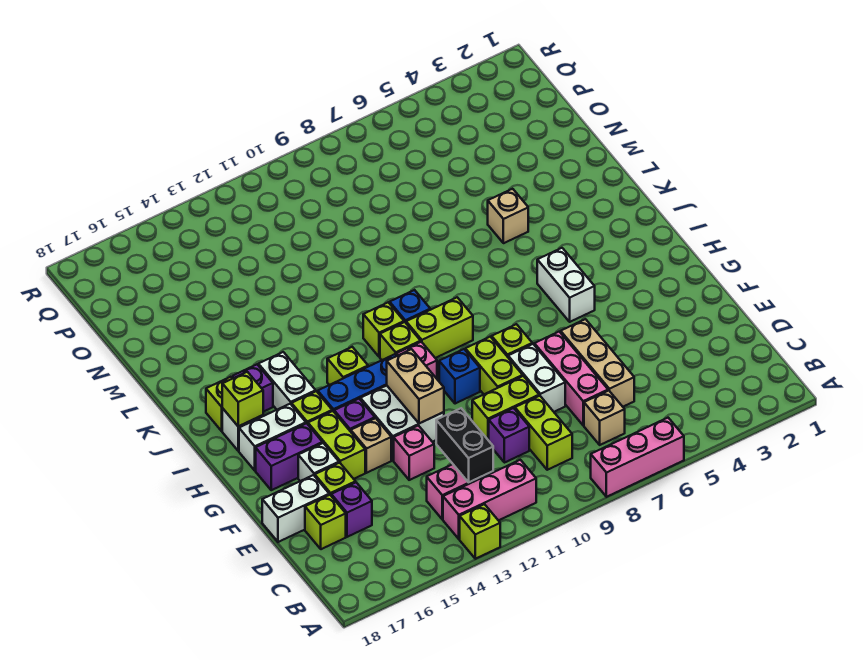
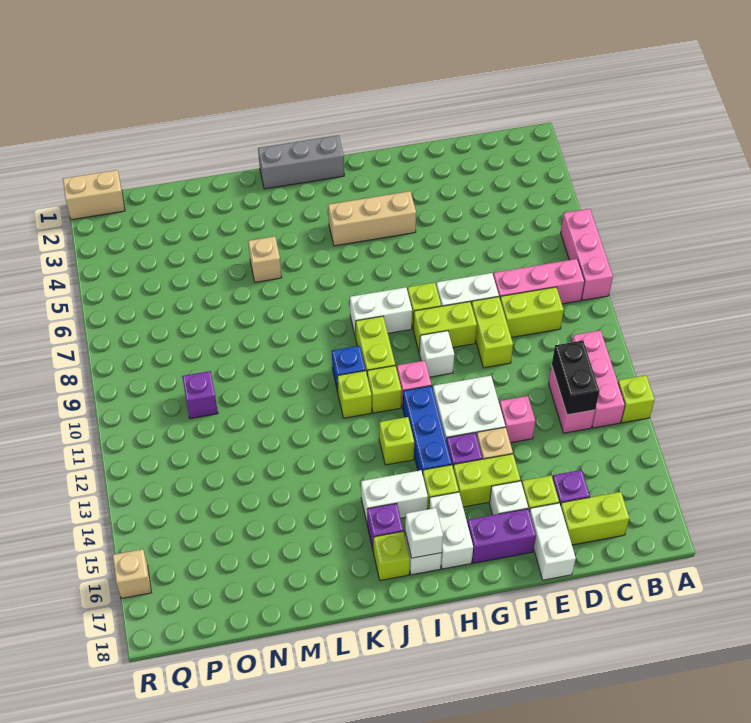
tan brick C7 level 1 -> tan brick R16 level 1
black brick C12:D12 level 2 -> black brick C12:C13 level 2
tan brick D6:F6 level 1 -> tan brick G4:I4 level 1
pink brick D7:F7 level 1 -> pink brick B8:D8 level 1
purple brick D10 level 1 -> purple brick O10 level 1
lime brick D17 level 1 -> lime brick C17:D17 level 1
tan brick F12:G12 level 2 -> tan brick Q1:R1 level 1
blue brick G10 level 1 -> white brick G10 level 1
purple brick G16:G17 level 1 -> purple brick F17:G17 level 1
white brick H5:I5 level 1 -> white brick H8:I8 level 1
none -> grey brick I1:K1 level 1
lime brick I17 level 2 -> white brick I17 level 2

